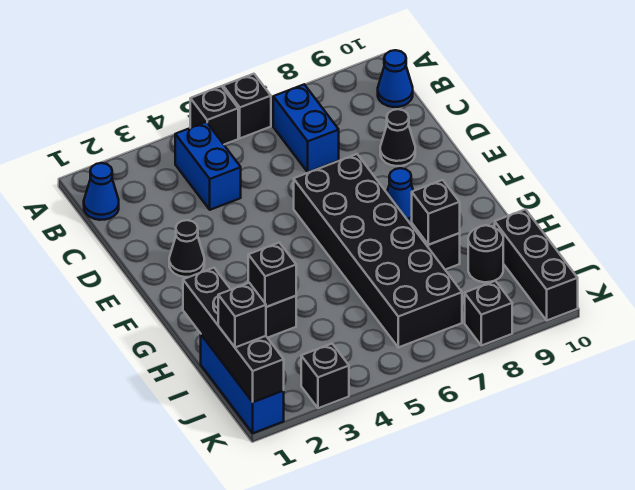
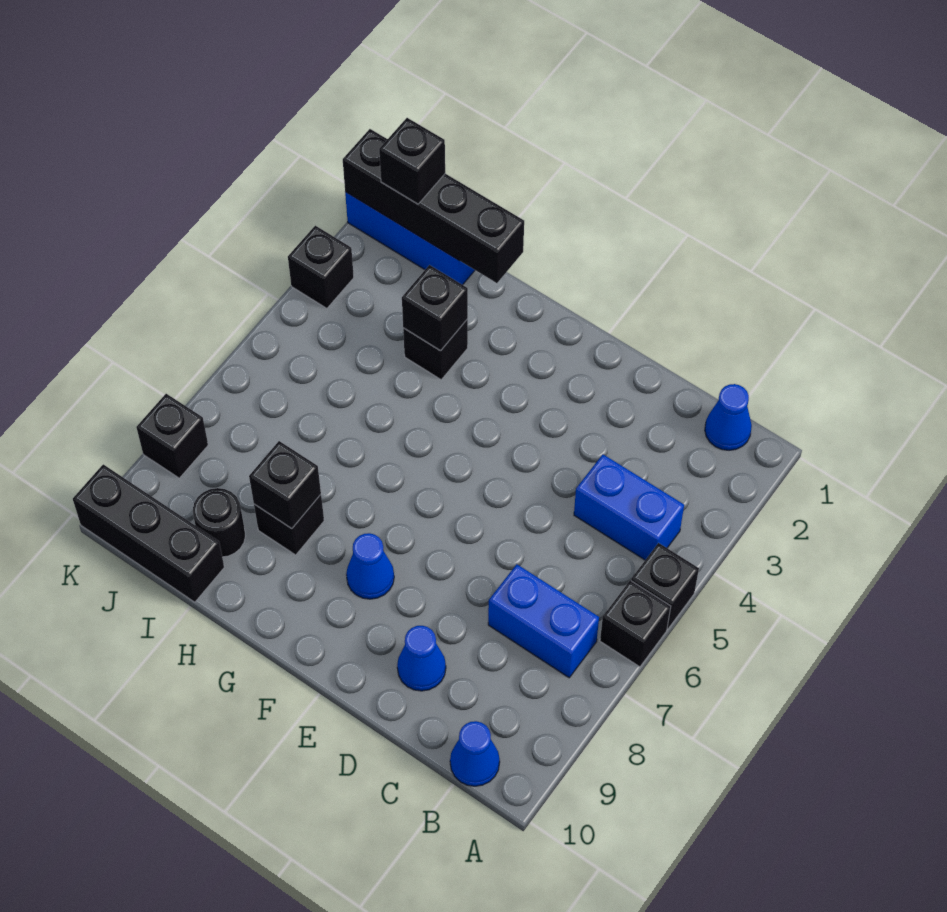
black cone D9 level 1 -> blue cone D9 level 1
black cone E2 level 1 -> none
black brick E6:J7 level 1 -> none

